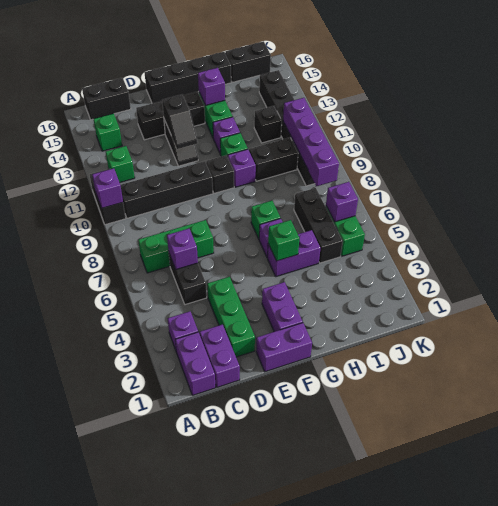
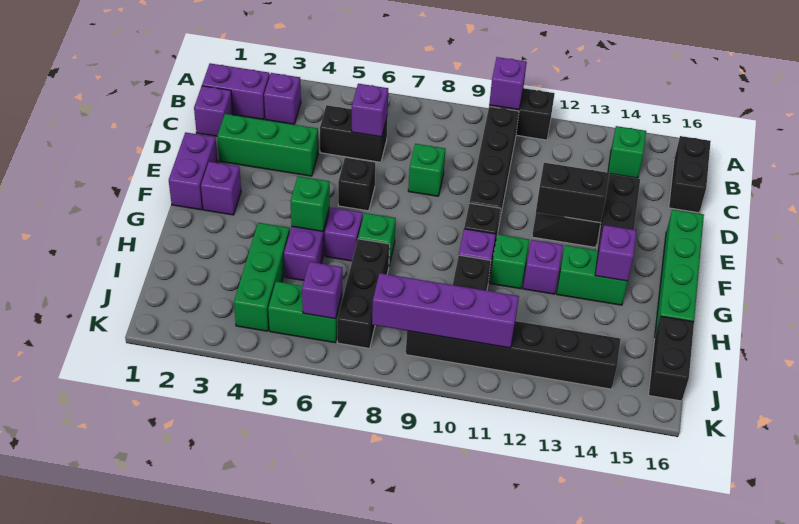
green brick B7:D7 level 1 -> green brick H4:J4 level 1
green brick B12 level 1 -> green brick D8 level 1
purple brick C1:C2 level 1 -> purple brick C1 level 1
black slope E12:E13 level 2 top 13 -> black brick E12:E13 level 2
black brick E16:H16 level 1 -> green brick E16:H16 level 1
purple brick F2:F3 level 1 -> purple brick F2 level 1
black brick I5:I7 level 1 -> black brick H7:J7 level 1
black brick I12 level 1 -> black brick E6 level 1

